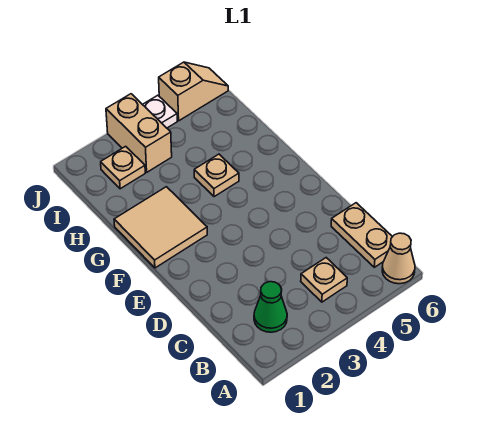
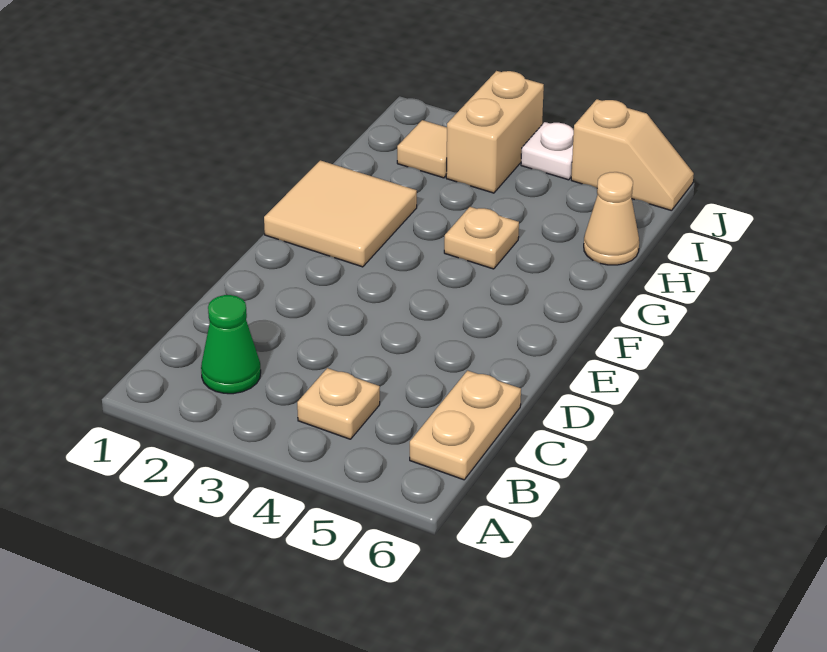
tan cone A6 level 1 -> tan cone H6 level 1
tan plate I2 level 1 -> tan tile I2 level 1

